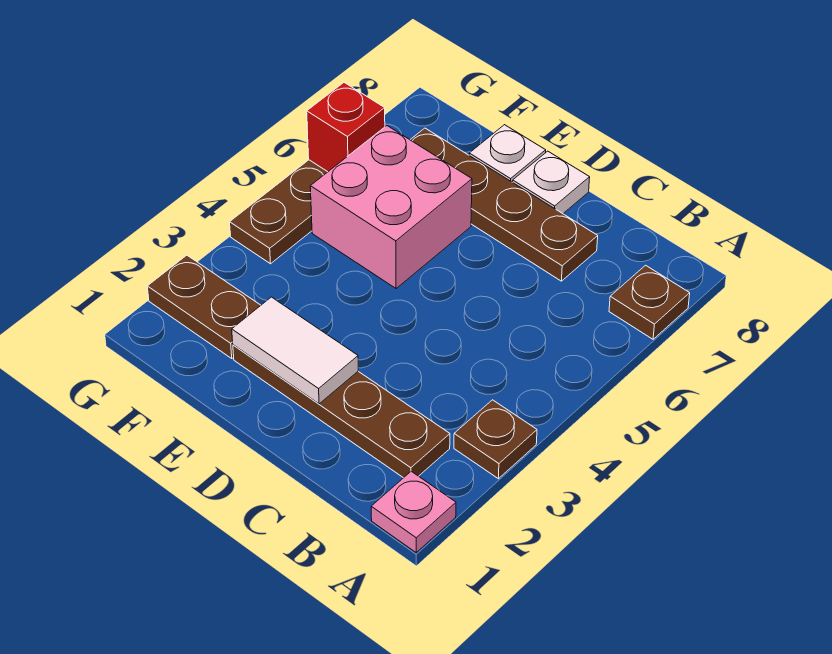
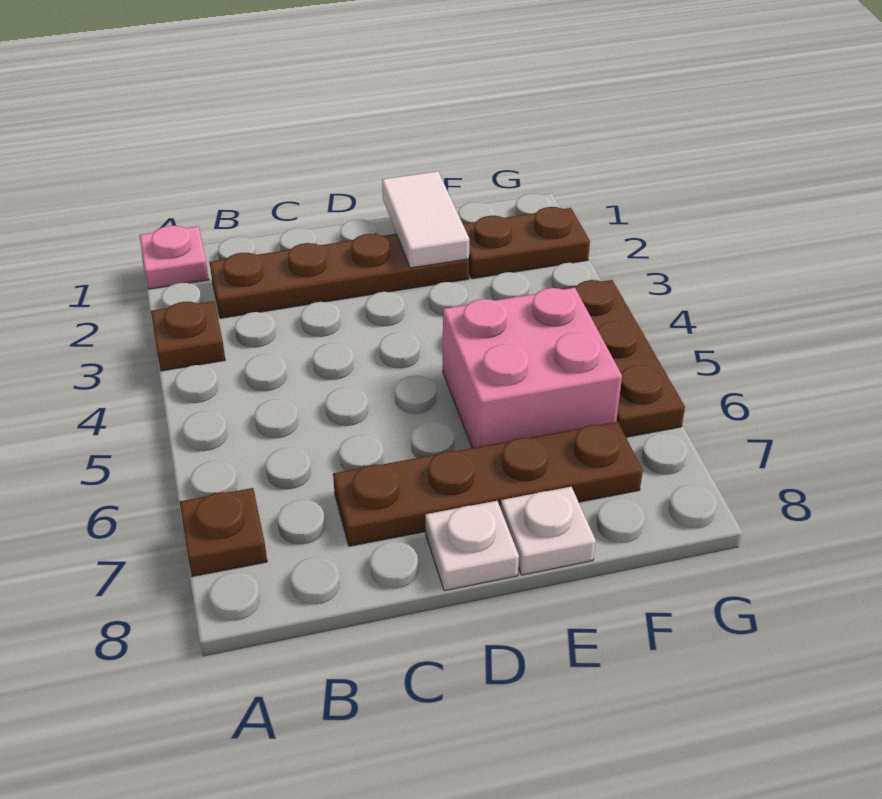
white tile D2:E2 level 2 -> white tile E1:E2 level 2
red brick G6 level 2 -> none

